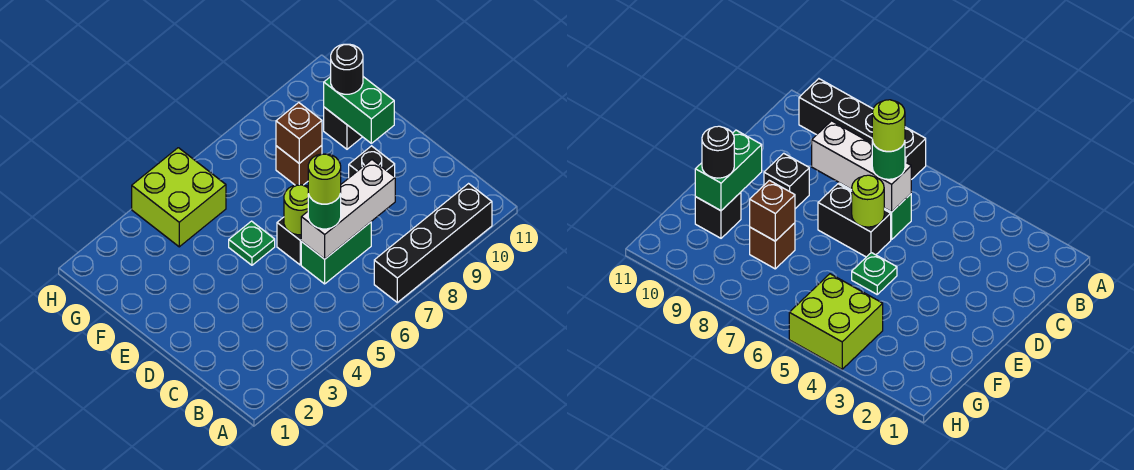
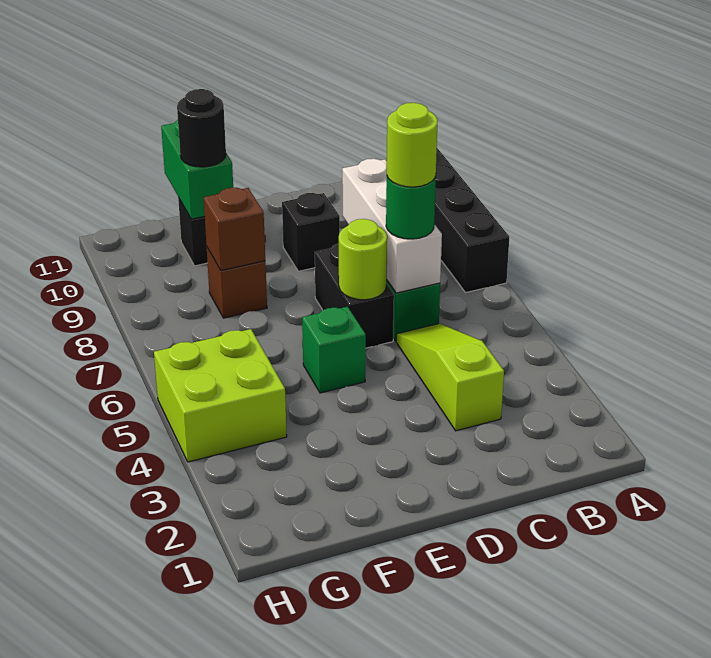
none -> lime slope C3:C5 level 1 top 3
green plate E5 level 1 -> green brick E5 level 1
green brick E10:F10 level 2 -> green brick F10:F11 level 2

